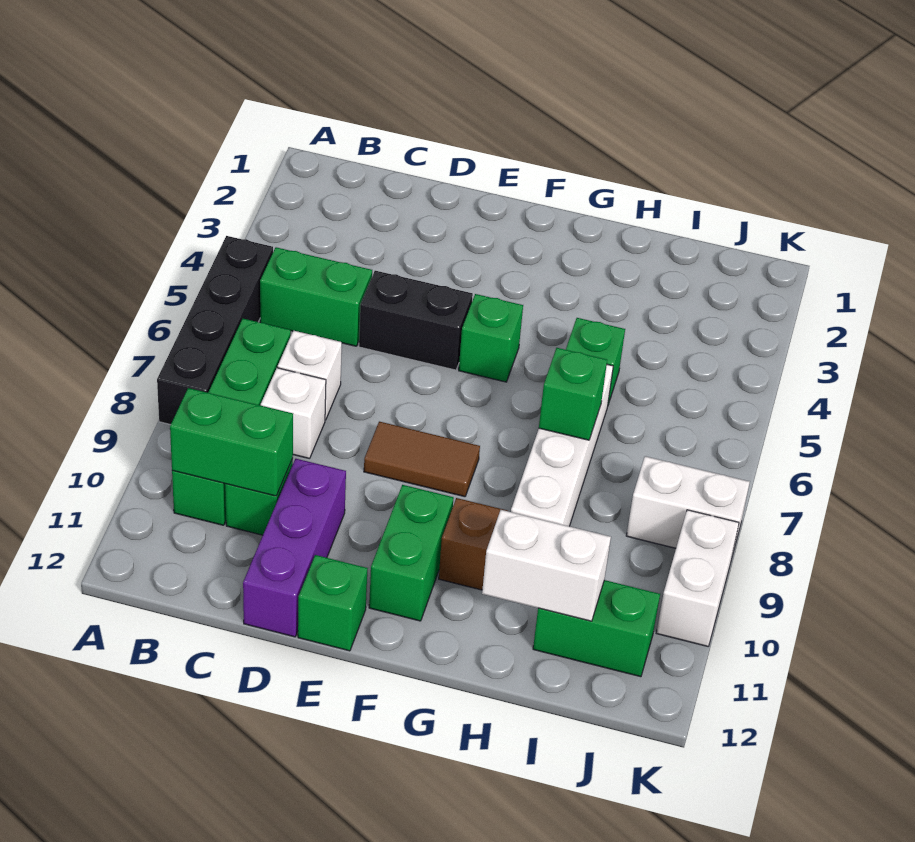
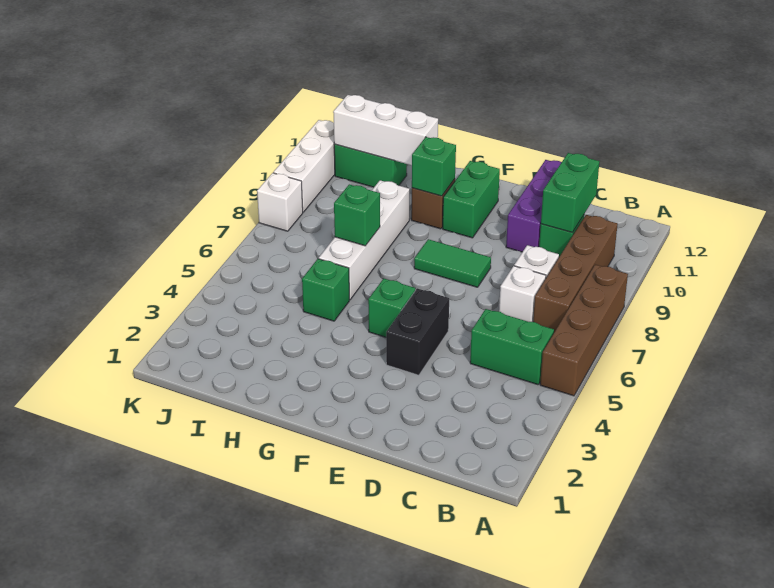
black brick A5:A8 level 1 -> brown brick A5:A8 level 1
green brick B7:B10 level 1 -> brown brick B7:B10 level 1
green brick B10:C10 level 2 -> green brick C10:C11 level 2
black brick D5:E5 level 1 -> black brick E4:E5 level 1
brown tile E8:F8 level 1 -> green tile E8:F8 level 1
green brick E12 level 1 -> green brick G10 level 2
white brick H11:I11 level 2 -> white brick H11:J11 level 2
white brick J8:K8 level 1 -> white brick K8 level 1
white brick K9:K10 level 1 -> white brick K9:K11 level 1

